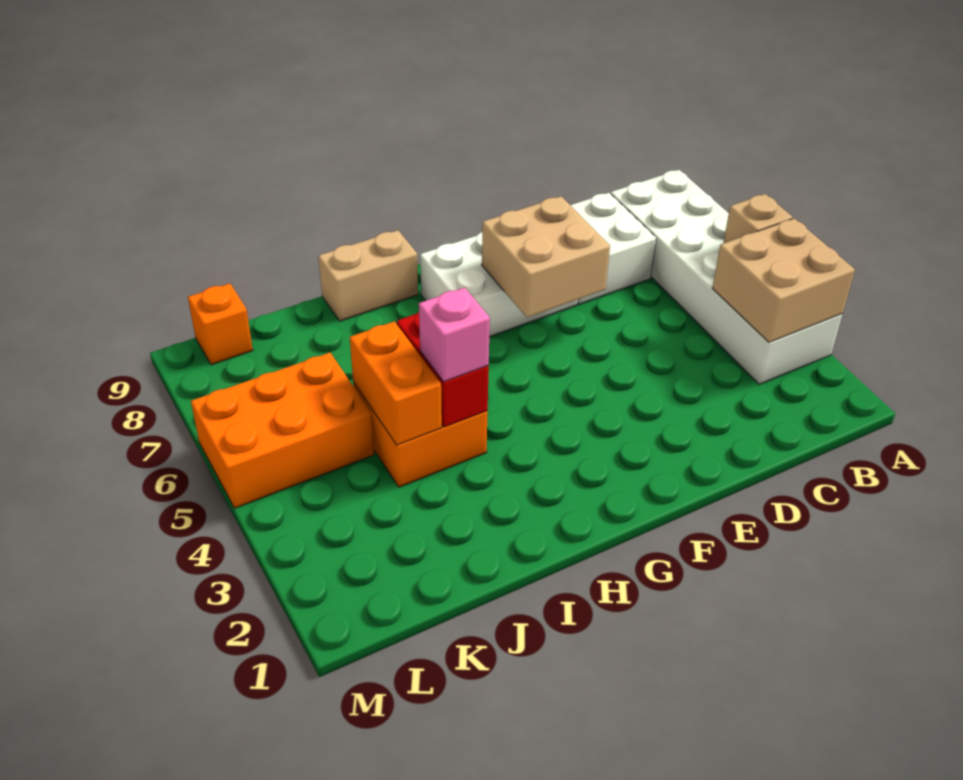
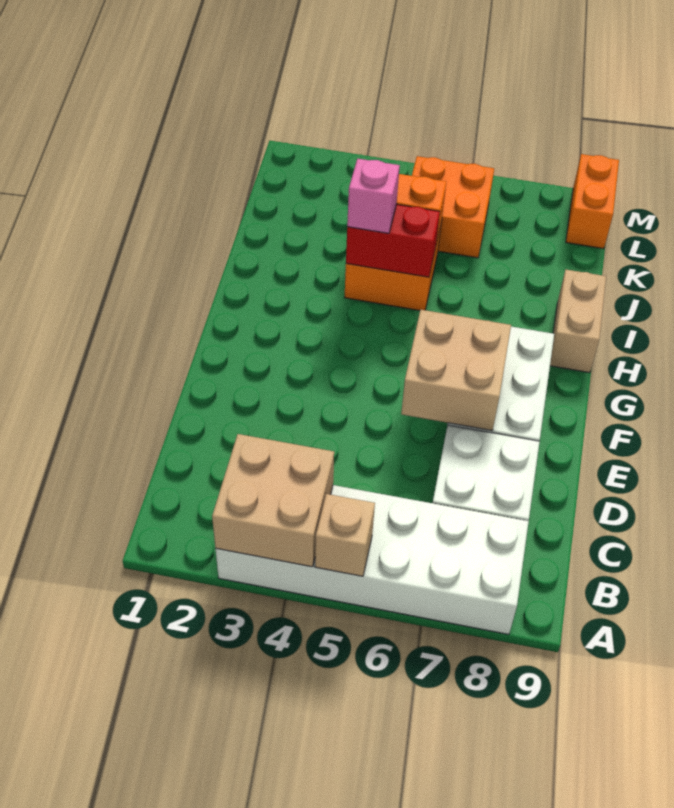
orange brick K5:M6 level 1 -> orange brick K5:L6 level 1
orange brick L9 level 1 -> orange brick L9:M9 level 1

